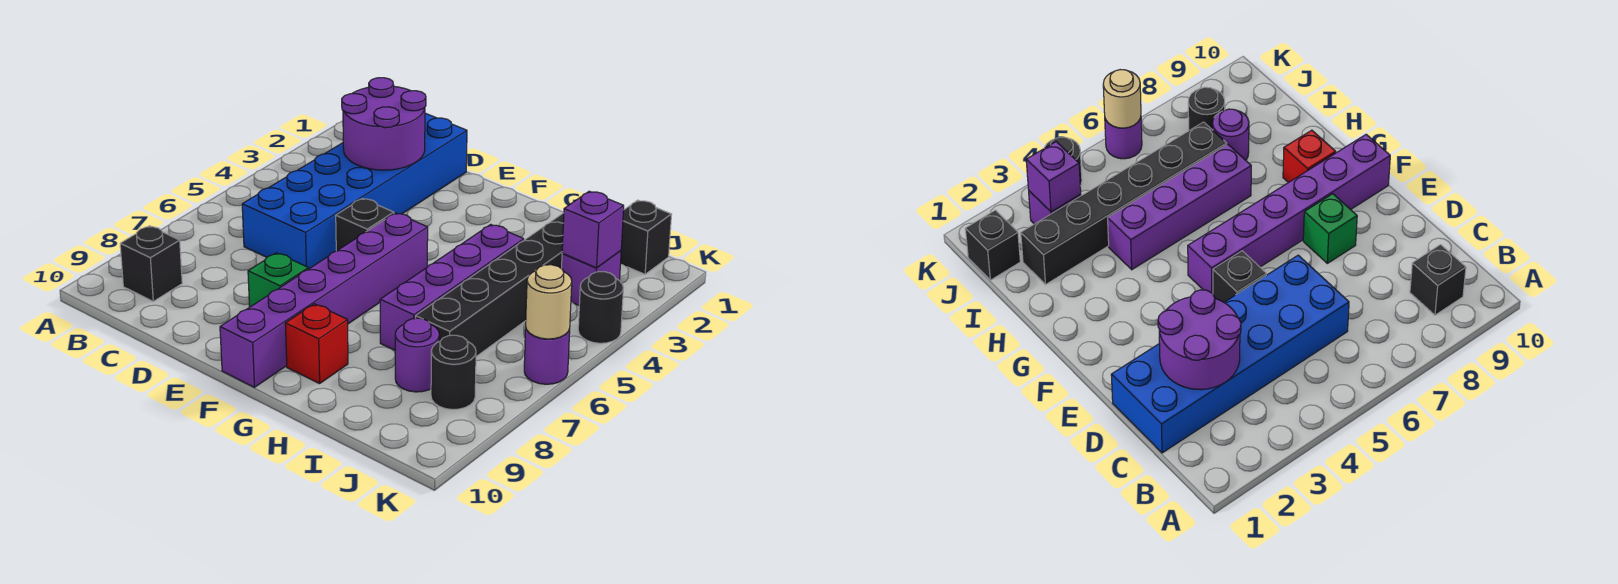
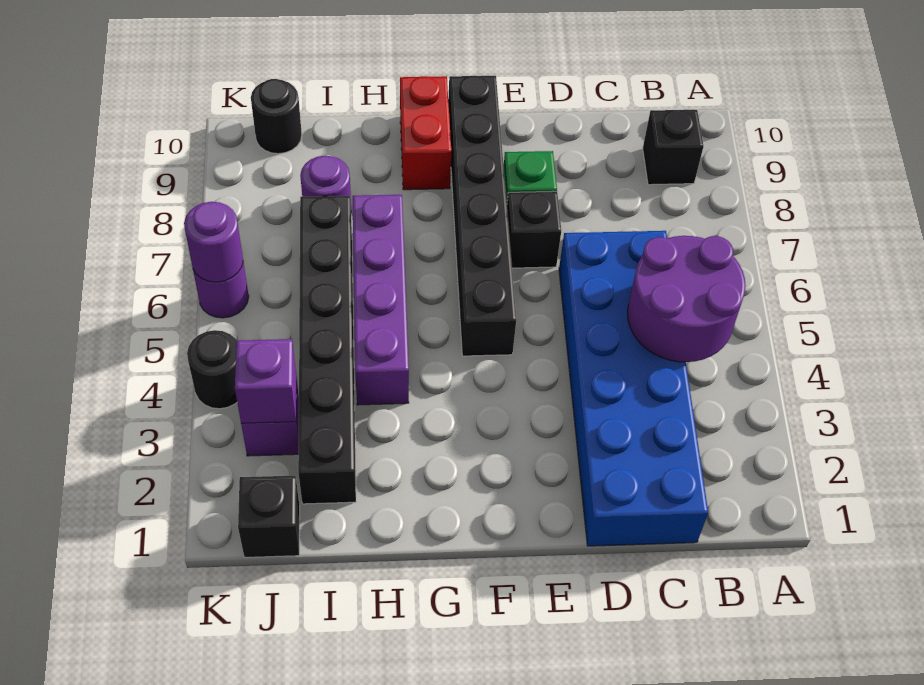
purple round brick C2:D3 level 2 -> purple round brick B4:C5 level 2
black brick E5 level 1 -> black brick E7 level 1
purple brick F5:F10 level 1 -> black brick F5:F10 level 1
red brick G9 level 1 -> red brick G9:G10 level 1
black round brick J8 level 1 -> black round brick J10 level 1
tan round brick K6 level 2 -> purple round brick K6 level 2

